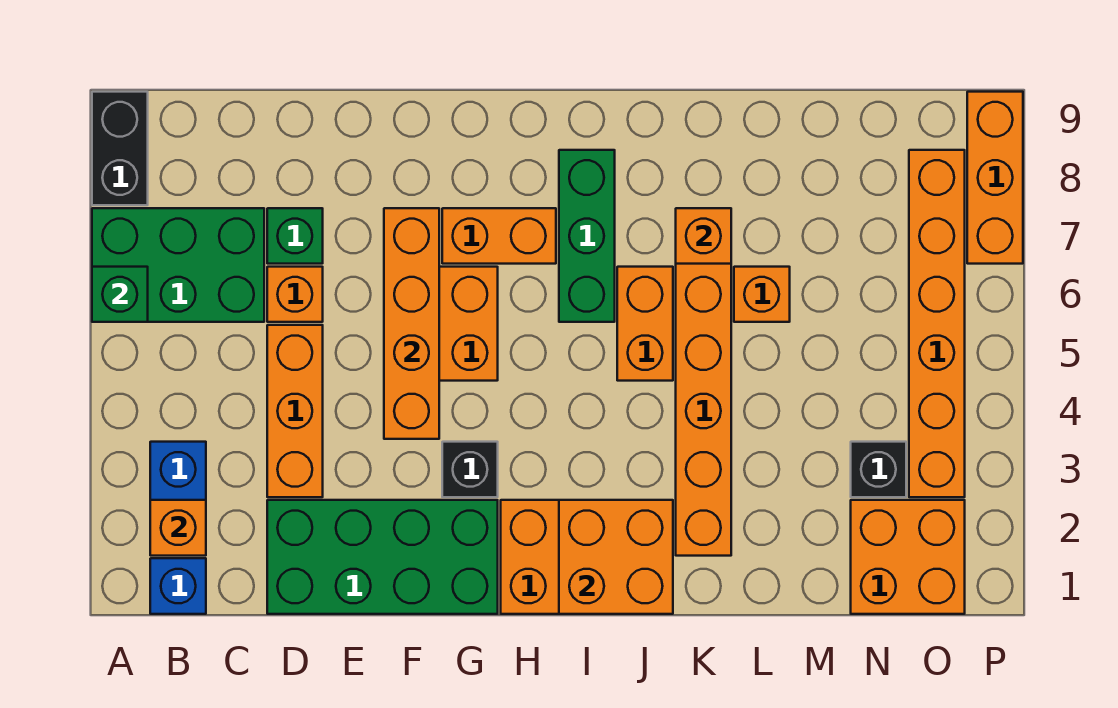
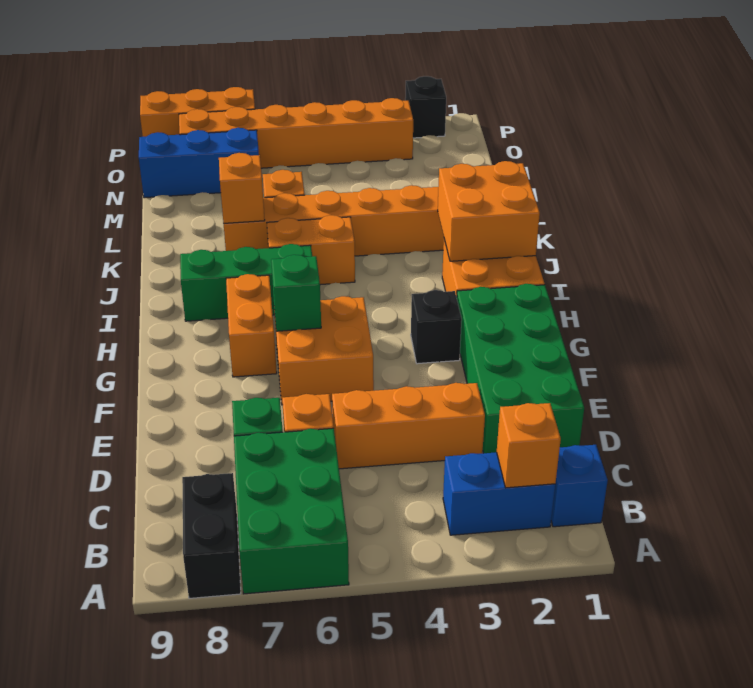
green brick A6 level 2 -> green brick G6 level 2
black brick A8:A9 level 1 -> black brick A8:B8 level 1
orange brick F4:F7 level 2 -> none
orange brick N1:O2 level 1 -> none
black brick N3 level 1 -> black brick P2 level 1
none -> blue brick N7:N9 level 1

